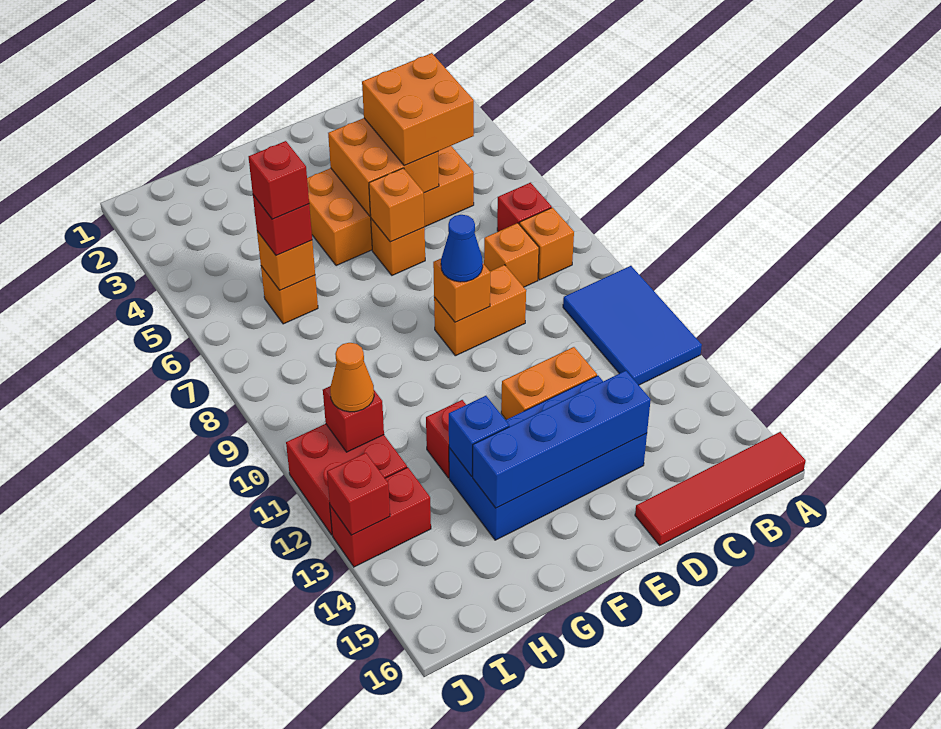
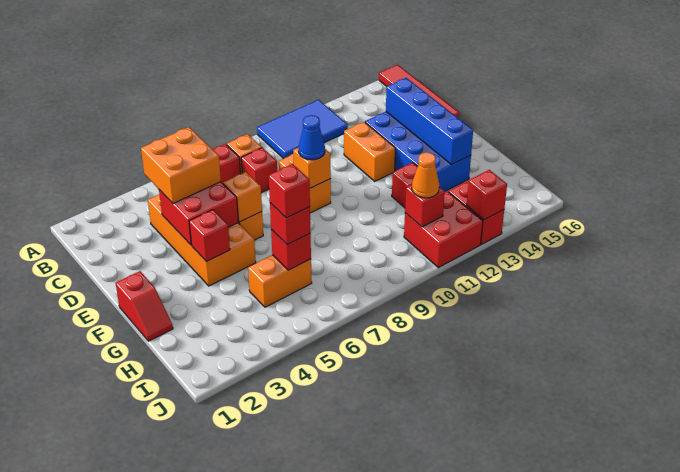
orange brick C8 level 1 -> red brick C8 level 1
orange brick D4:E5 level 2 -> red brick D4:E5 level 2
none -> red slope F1:G1 level 1 top F
none -> red brick F4 level 2
blue brick G13 level 2 -> none
orange brick H6 level 1 -> orange brick H5:H6 level 1
orange brick H6 level 2 -> red brick H6 level 2

